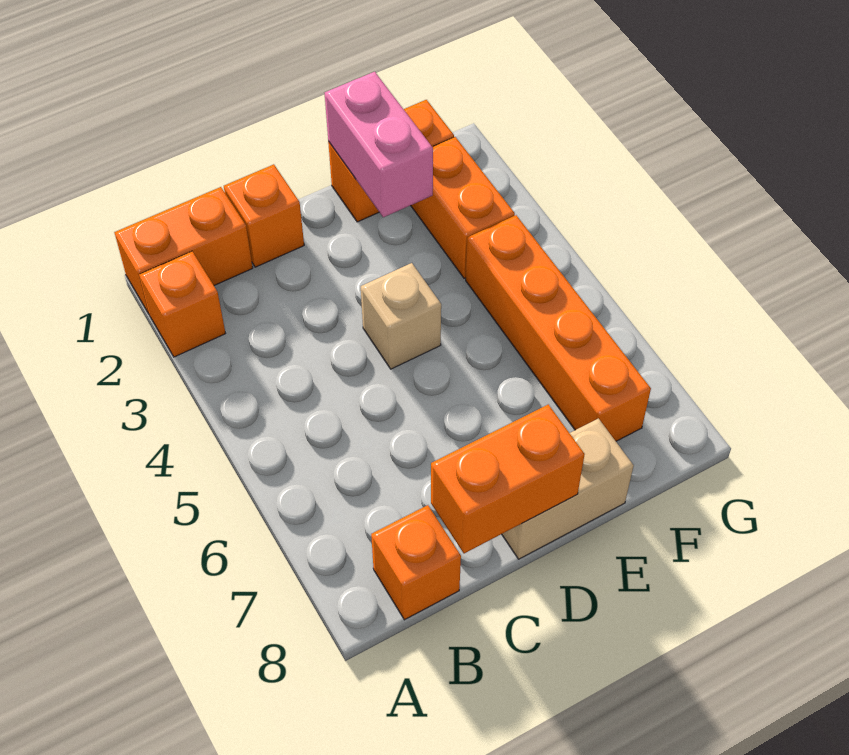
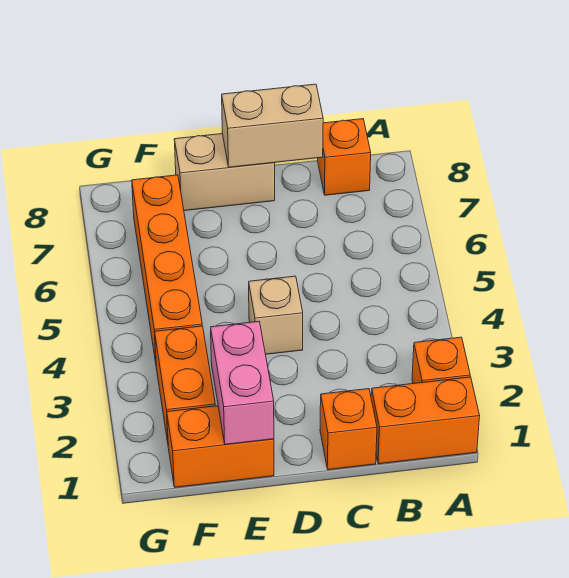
orange brick C8:D8 level 2 -> tan brick C8:D8 level 2

